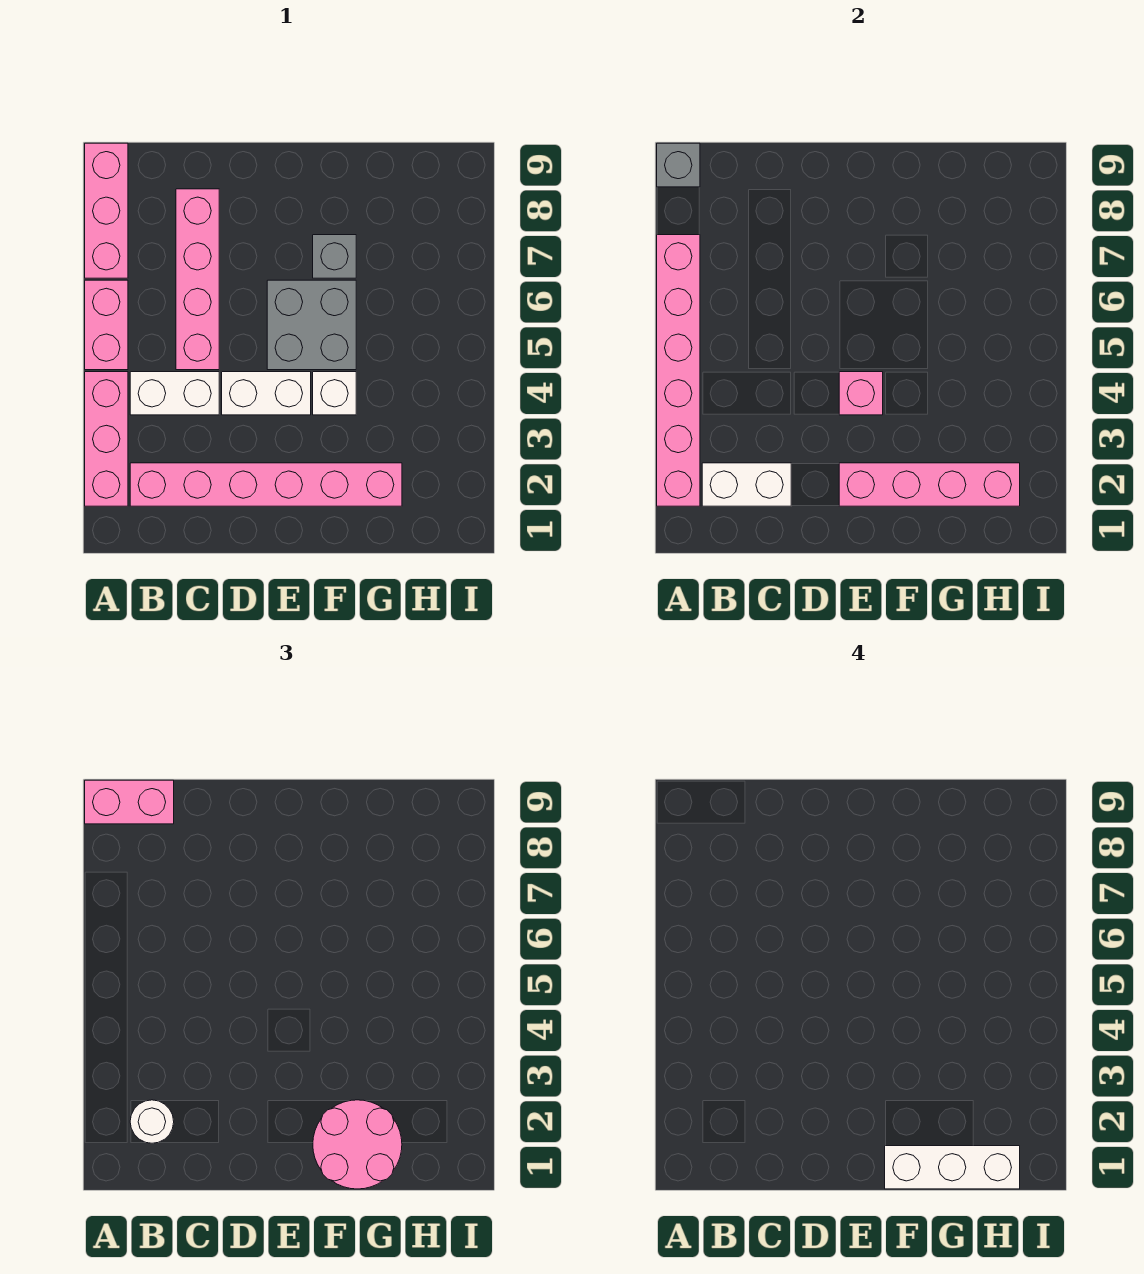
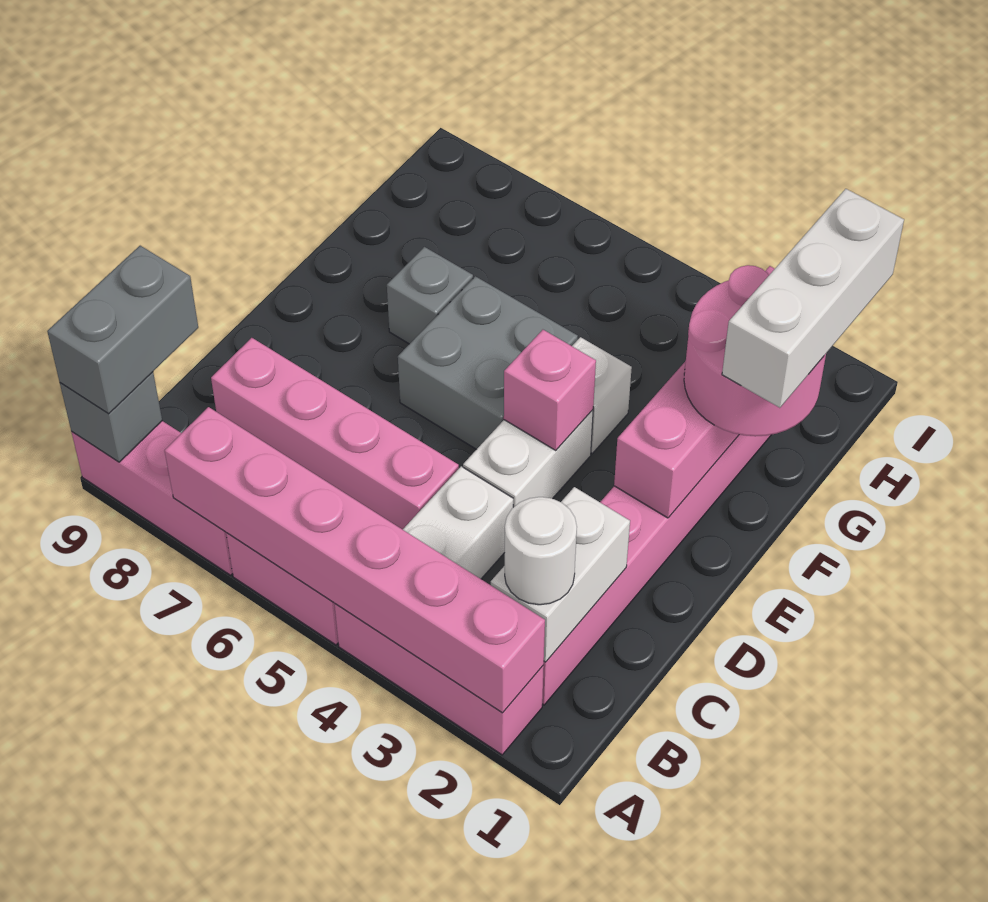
pink brick A9:B9 level 3 -> grey brick A9:B9 level 3

